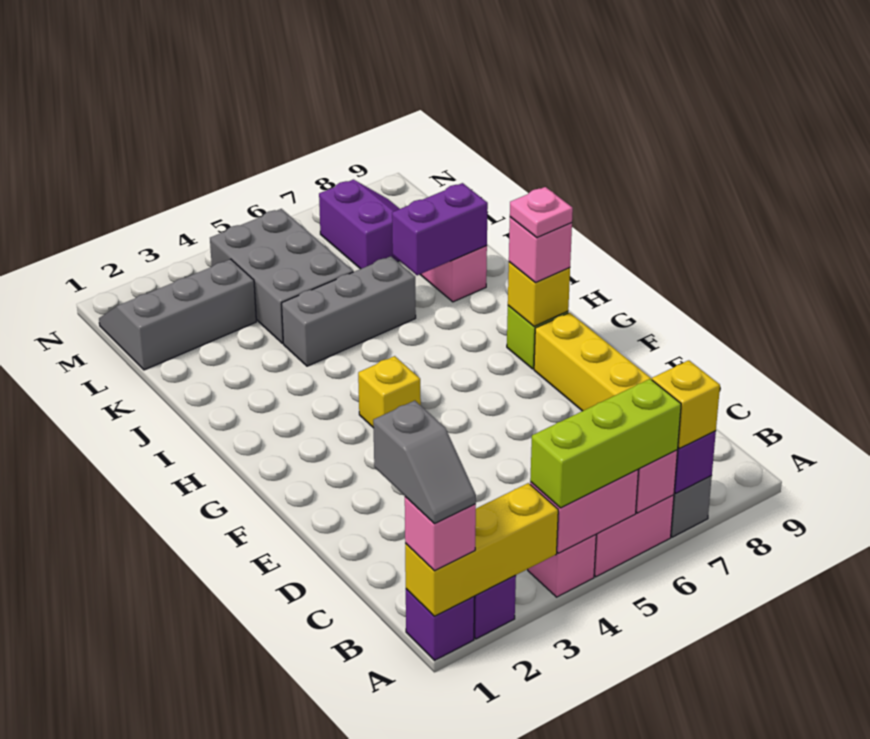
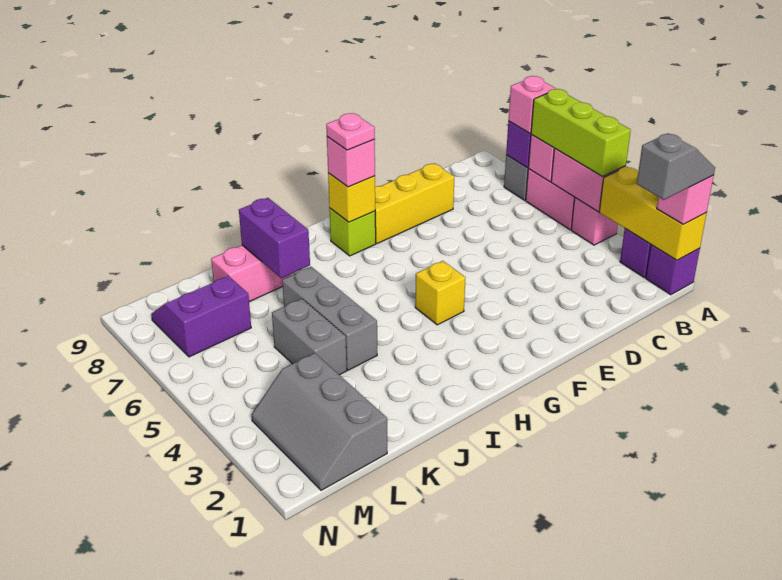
yellow brick A7 level 3 -> pink brick A7 level 3
grey brick K4:M5 level 1 -> grey brick K4:K5 level 1

